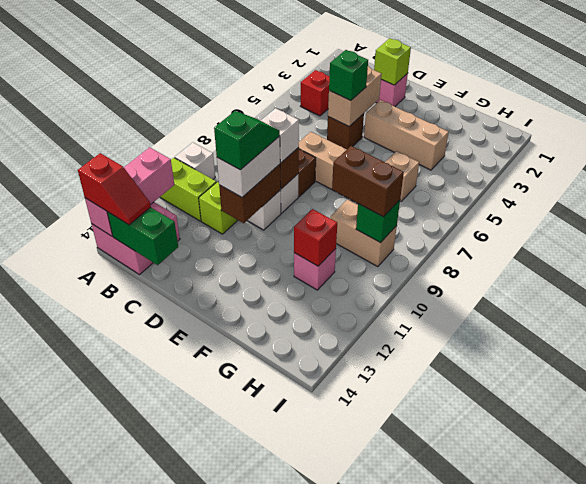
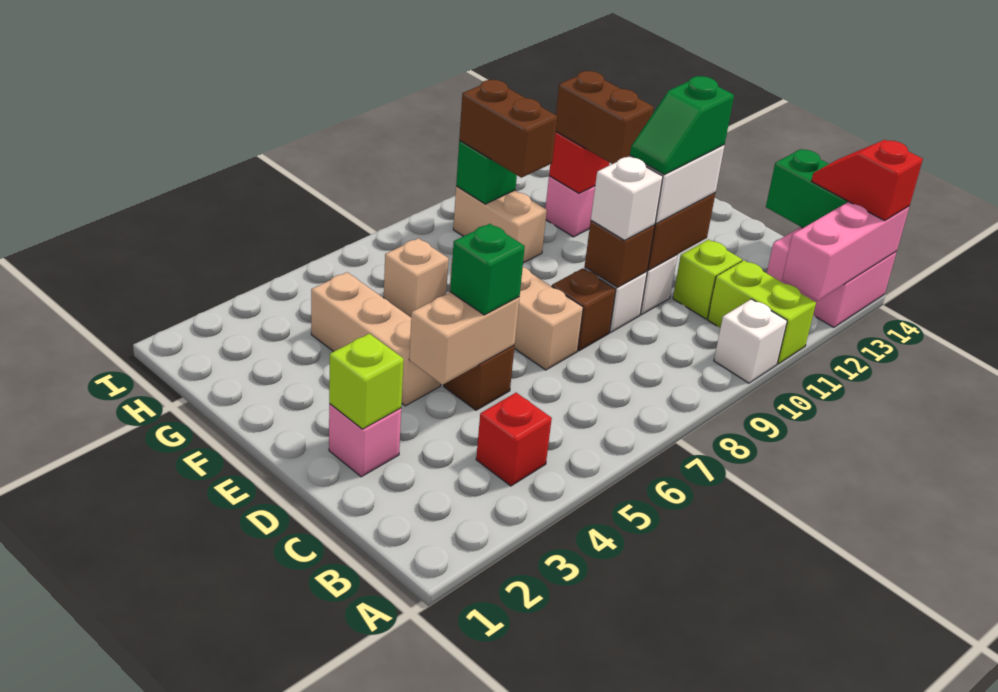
none -> brown brick F11:G11 level 3

